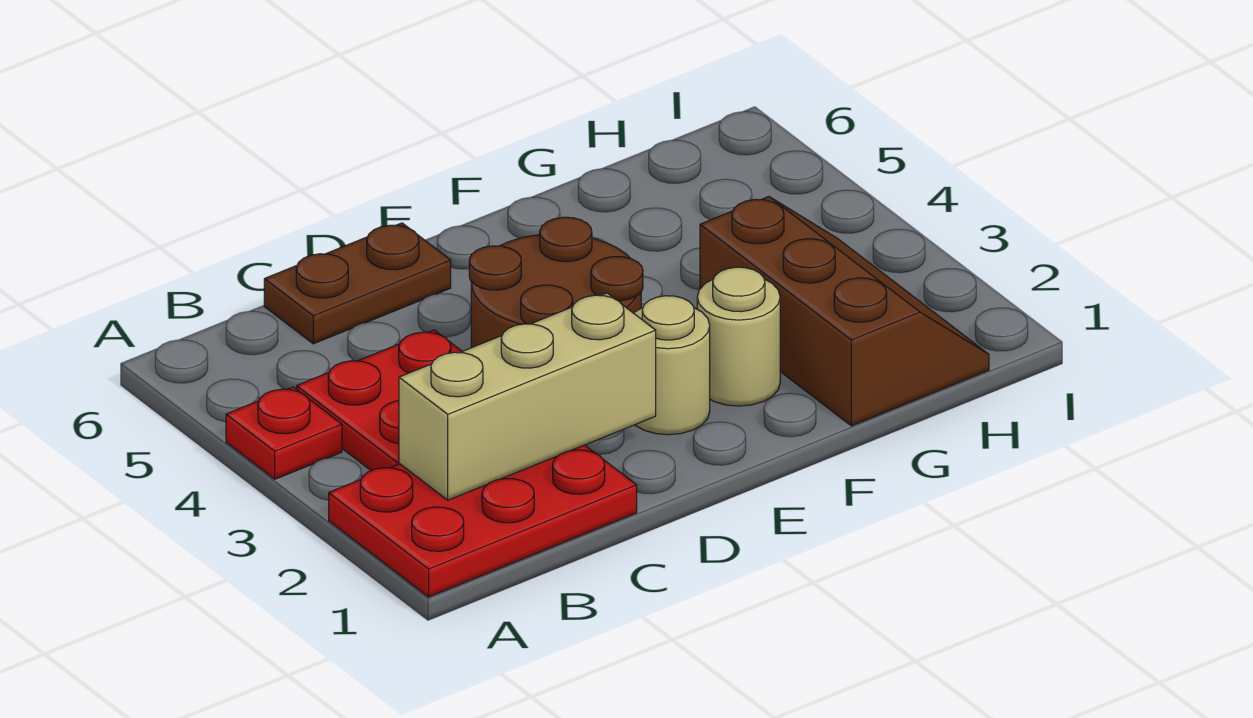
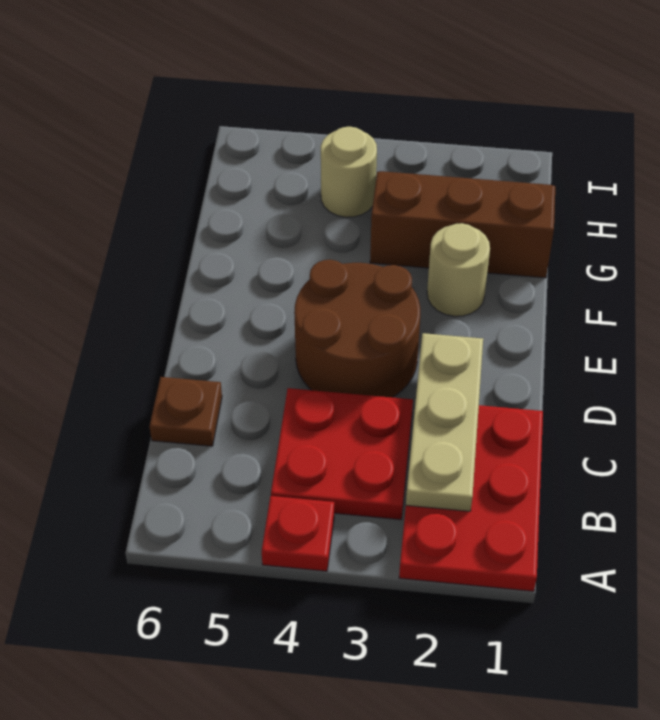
tan brick B2:D2 level 2 -> tan plate B2:D2 level 2
brown plate C6:D6 level 1 -> brown plate C6 level 1
tan round brick E2 level 1 -> tan round brick H4 level 1

